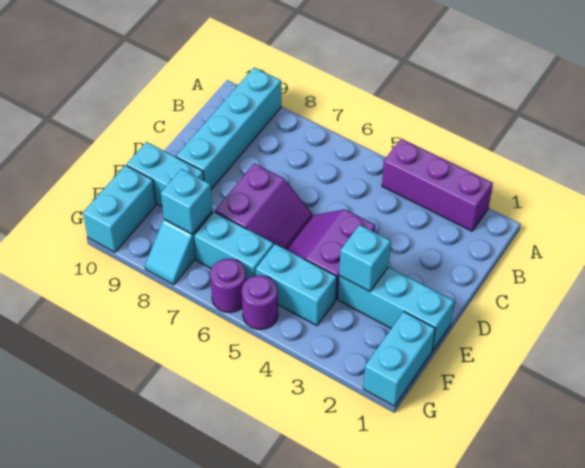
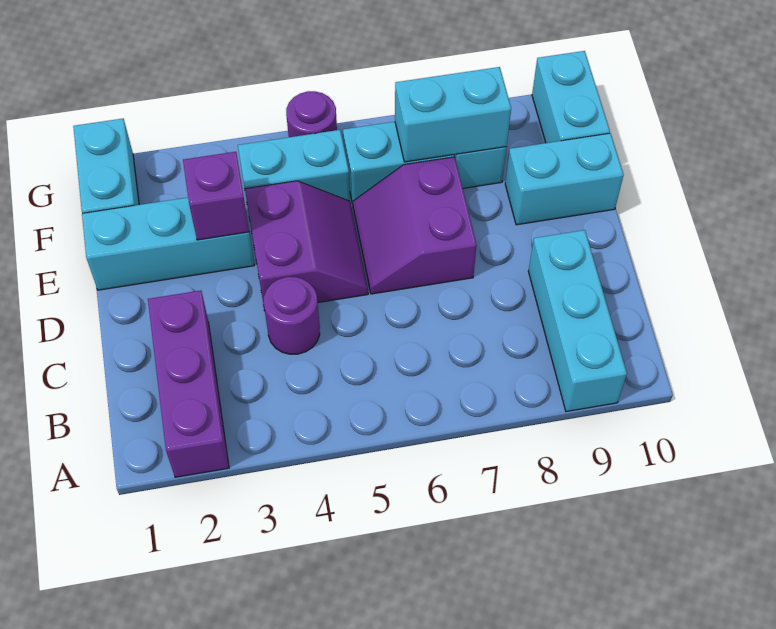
purple brick A2:A4 level 1 -> purple brick A2:C2 level 1
cyan brick A9:D9 level 1 -> cyan brick A9:C9 level 1
cyan brick E3 level 2 -> purple brick E3 level 2
cyan brick F8 level 2 -> cyan brick F7:F8 level 2
purple round brick G6 level 1 -> purple round brick C4 level 1

